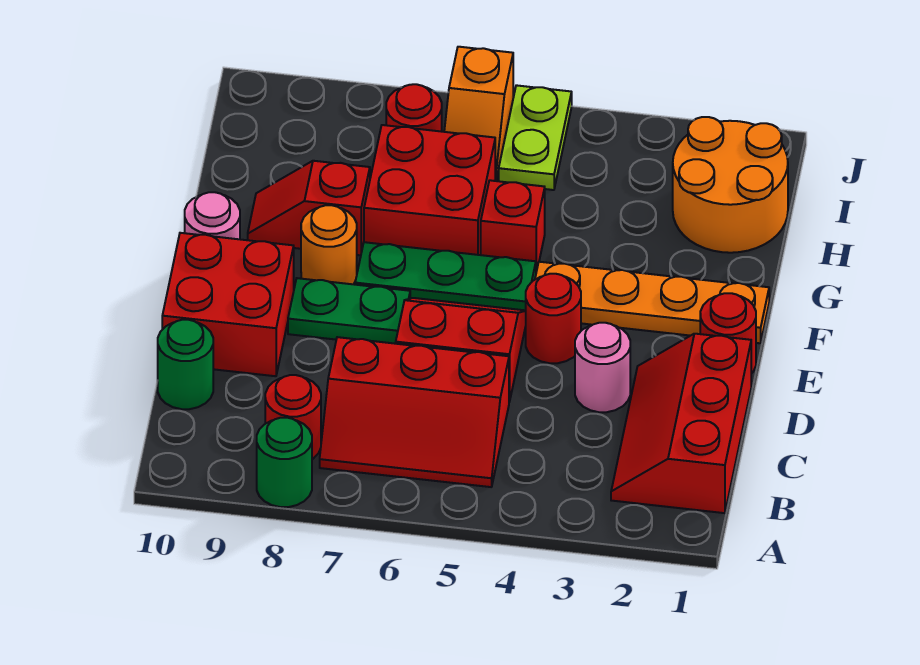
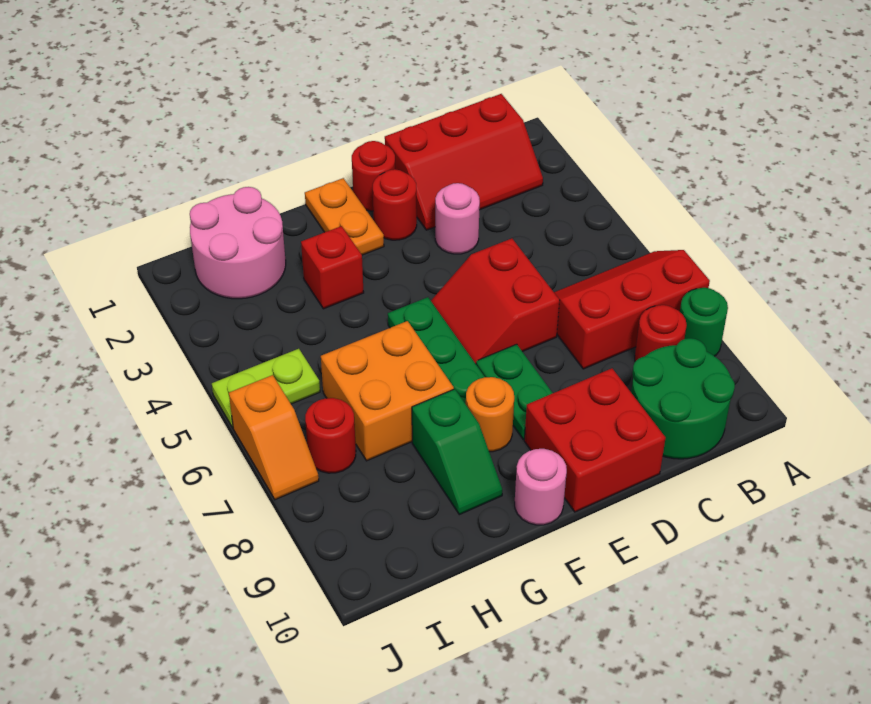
red slope B5:C7 level 1 top C -> red slope A6:C7 level 1 top 7
green round brick C10 level 1 -> green round brick B9:C10 level 1
red round brick E4 level 1 -> red round brick E2 level 1
orange plate F1:F4 level 1 -> orange plate F1:F2 level 1
red brick G5 level 1 -> red brick G3 level 1
red brick G6:H7 level 1 -> orange brick G6:H7 level 1
red slope G8:G9 level 1 top 8 -> green slope G8:G9 level 1 top 8
orange round brick H1:I2 level 1 -> pink round brick H1:I2 level 1
orange slope I6:J6 level 1 top J -> orange slope J6:J7 level 1 top 6

